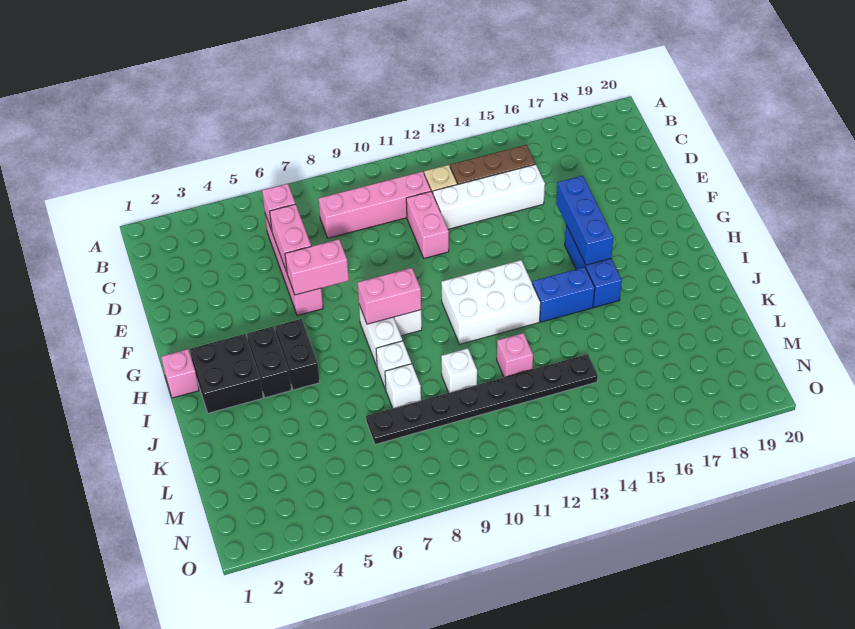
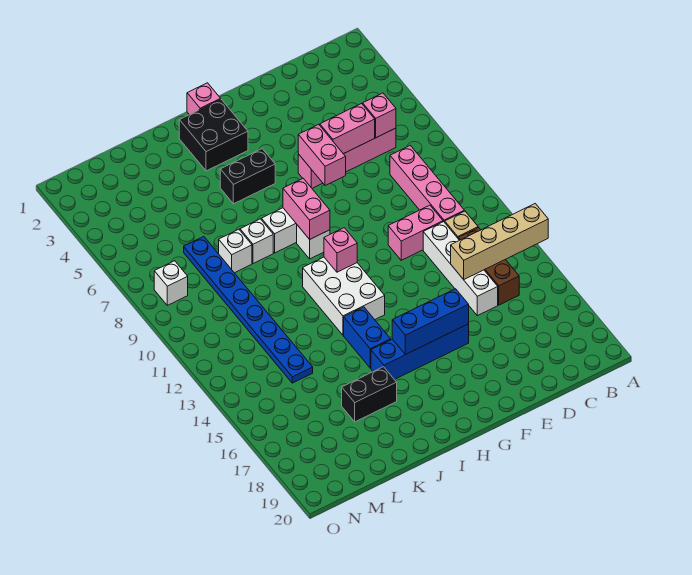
none -> tan brick A14:D14 level 2
blue brick G16:I16 level 1 -> blue brick F16:I16 level 1
black brick H4:I4 level 1 -> black brick J17:K17 level 1
white brick K10 level 1 -> white brick N8 level 1
pink brick K12 level 1 -> pink brick H11 level 2
black plate L7:L14 level 1 -> blue plate L7:L14 level 1

